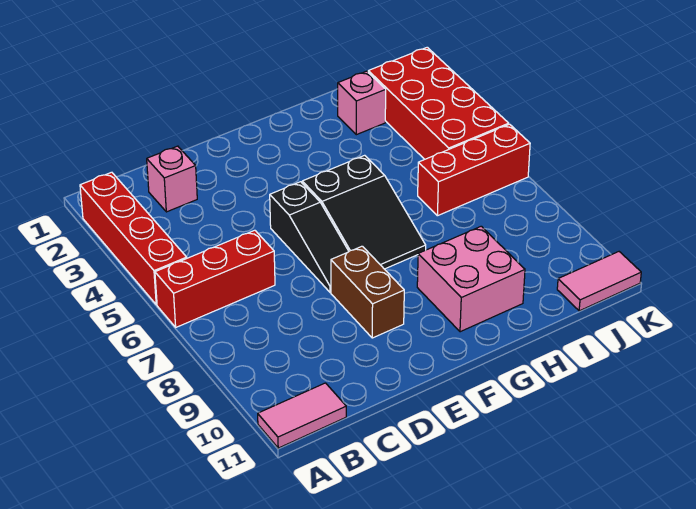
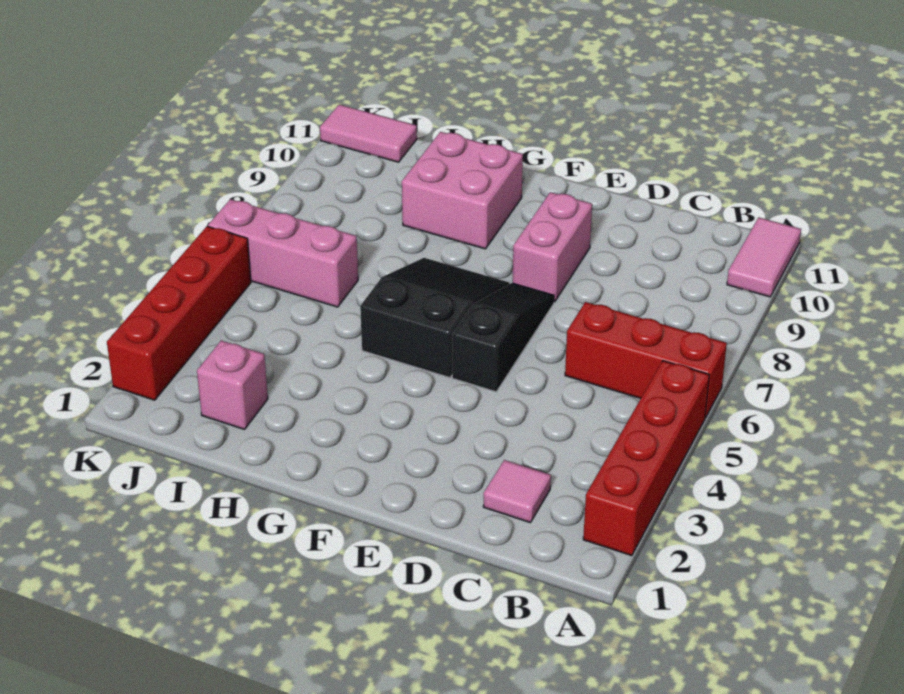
pink tile A11:B11 level 1 -> pink tile A10:A11 level 1
pink brick C2 level 1 -> pink tile C2 level 1
brown brick E8:E9 level 1 -> pink brick E8:E9 level 1
red brick I6:K6 level 1 -> pink brick I6:K6 level 1
red brick J2:K5 level 1 -> red brick K2:K5 level 1

